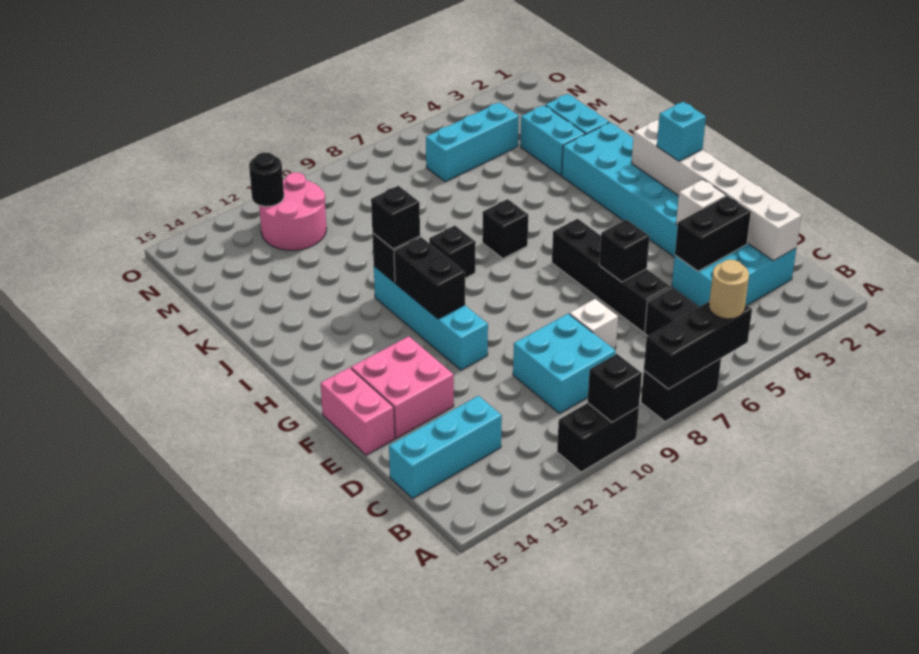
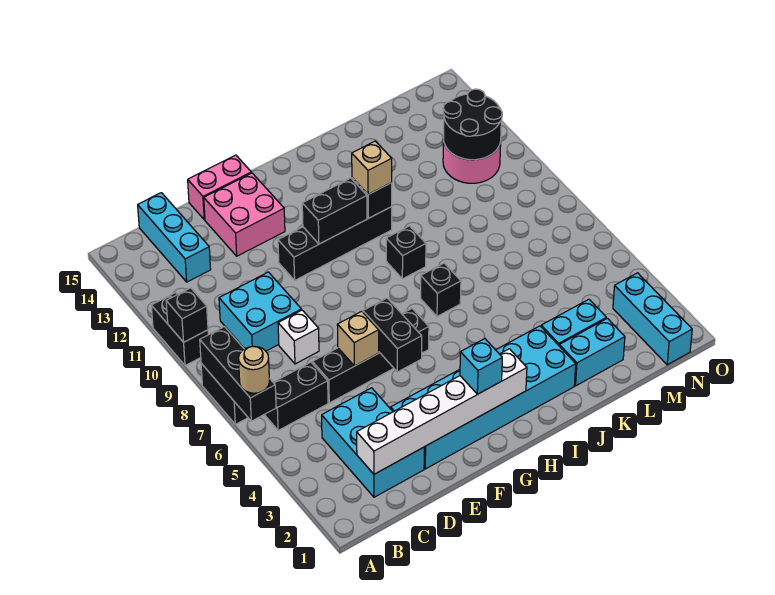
black brick D3:D4 level 2 -> black brick F5:F6 level 2
white brick E3 level 2 -> none
black brick E6 level 2 -> tan brick E6 level 2
cyan brick F11:I11 level 1 -> black brick F11:I11 level 1
black brick I11 level 3 -> tan brick I11 level 3
cyan brick M4:M6 level 1 -> cyan brick N1:N3 level 1
black round brick N12 level 2 -> black round brick M11:N12 level 2

